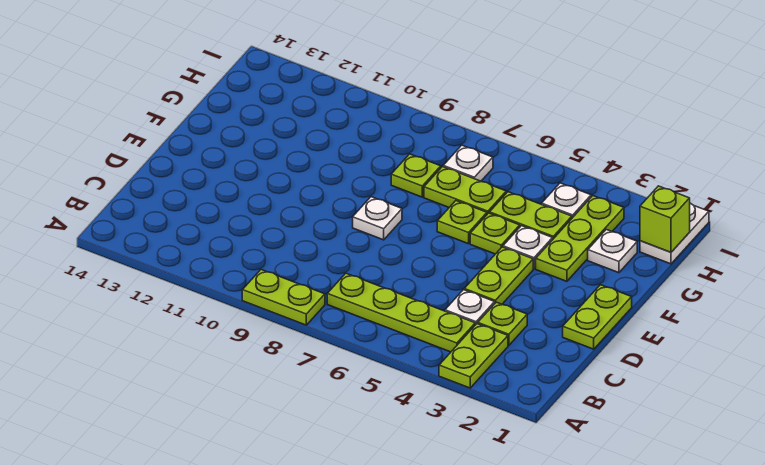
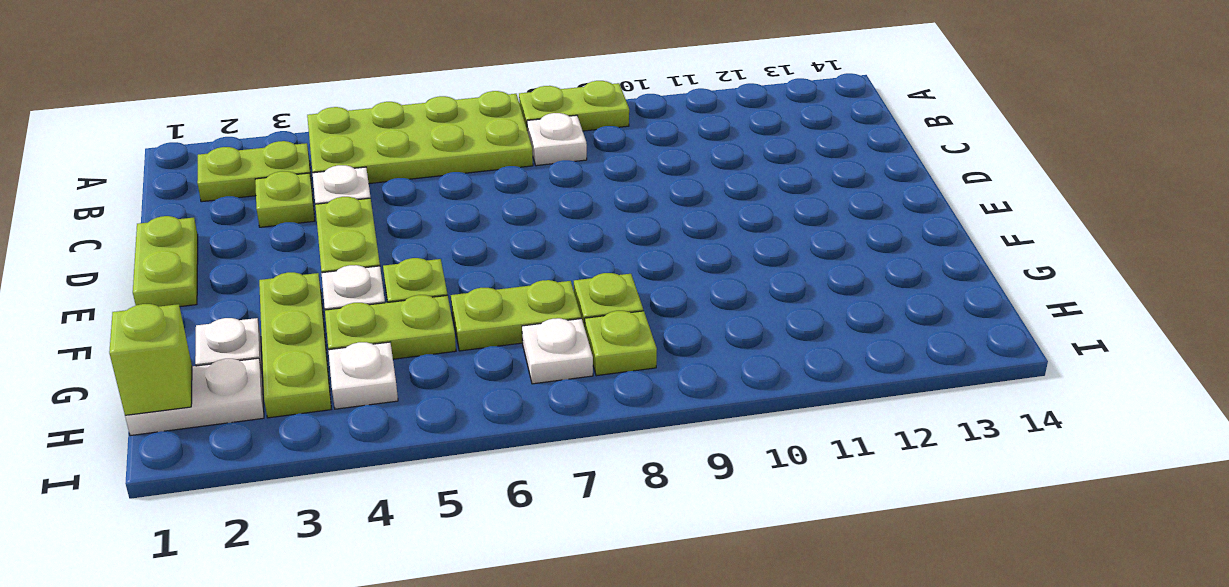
lime plate A3:B3 level 1 -> lime plate B2:B3 level 1
lime plate B4:B7 level 1 -> lime plate A4:B7 level 1
white plate E8 level 1 -> white plate B8 level 1
lime plate F6 level 1 -> lime plate H8 level 1
white plate H1:I1 level 1 -> white plate H1:H2 level 1

